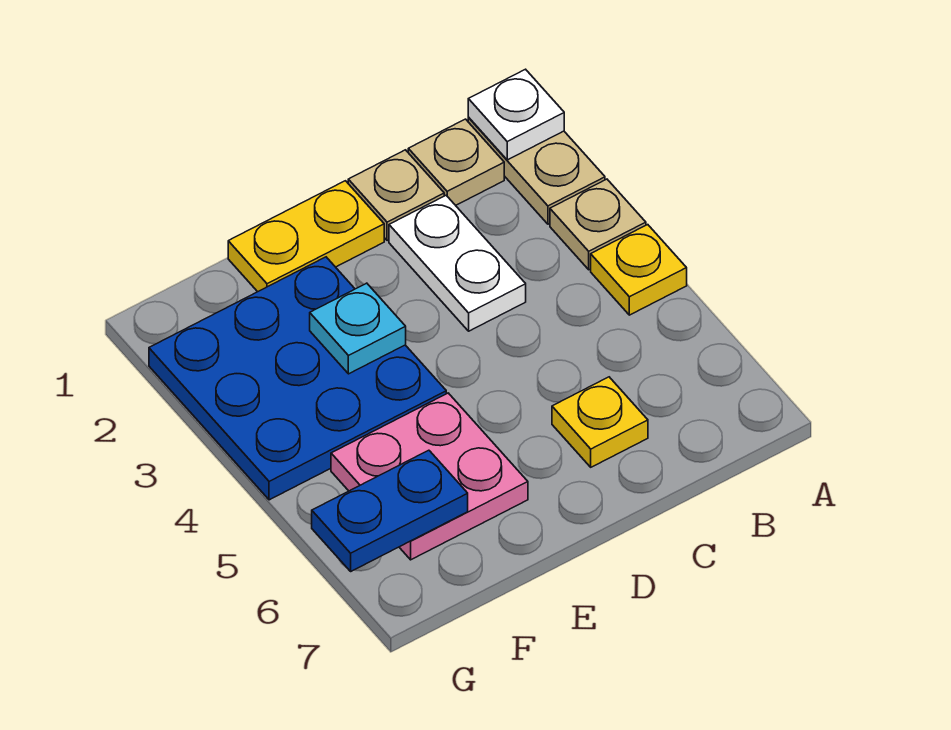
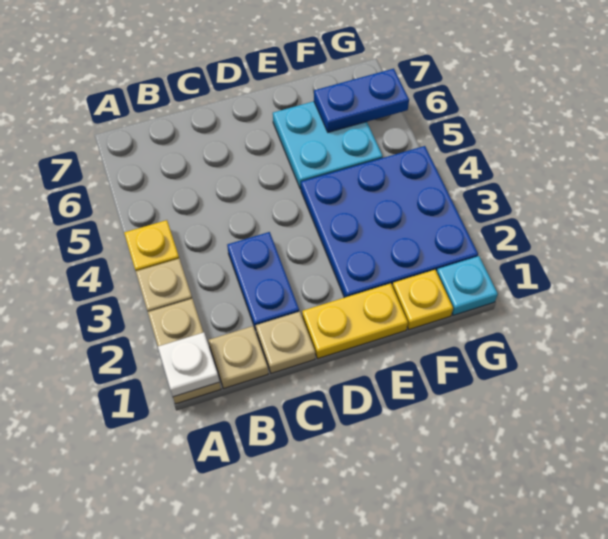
white plate C2:C3 level 1 -> blue plate C2:C3 level 1
yellow plate C6 level 1 -> yellow plate F1 level 1
cyan plate E3 level 2 -> cyan plate G1 level 1
pink plate E5:F6 level 1 -> cyan plate E5:F6 level 1

